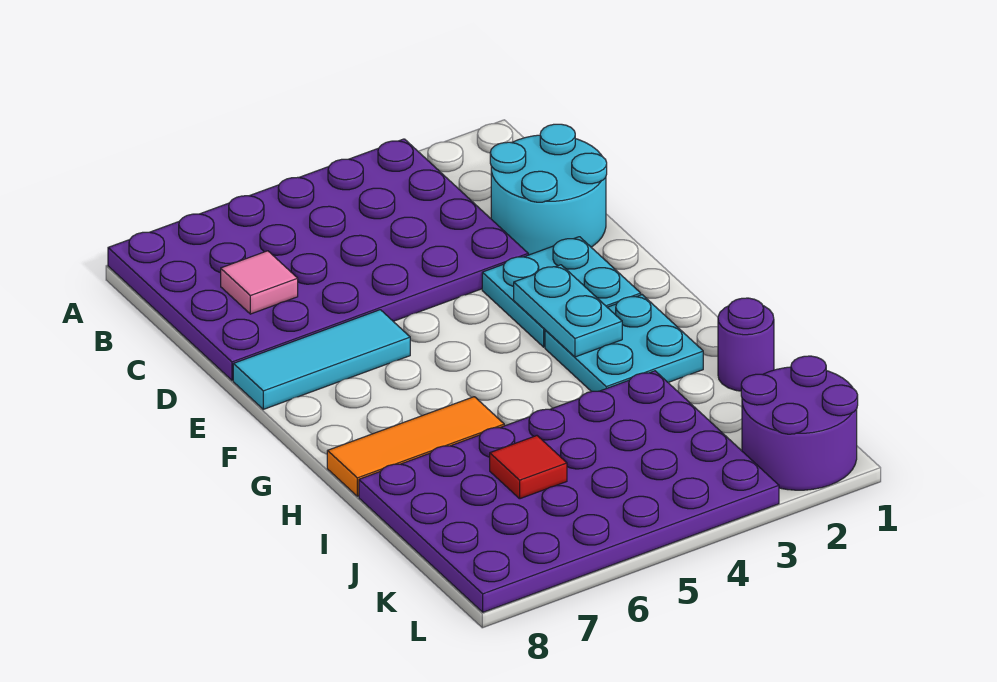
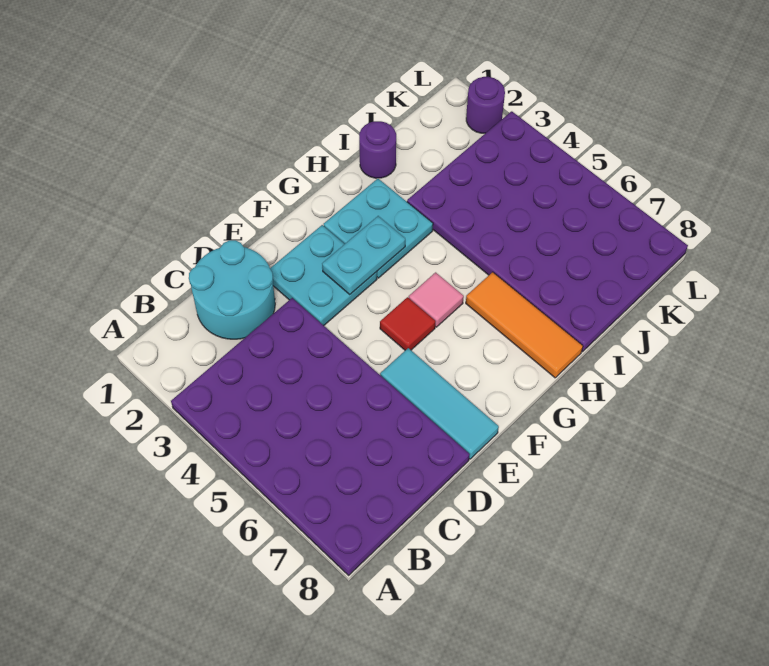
pink tile C7 level 2 -> pink tile G5 level 1
red tile J6 level 2 -> red tile F5 level 1
purple round brick K1:L2 level 1 -> purple round brick L2 level 1

